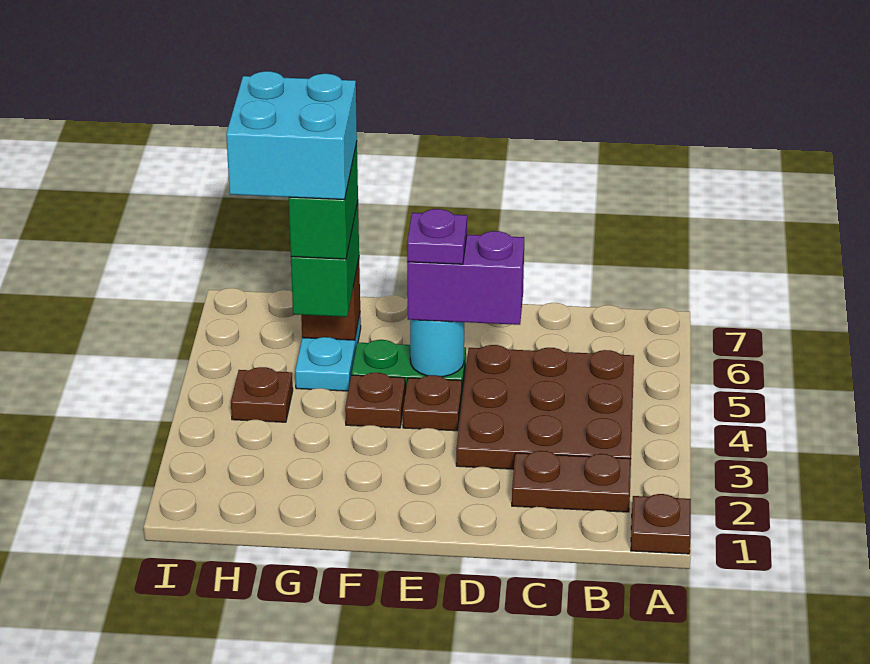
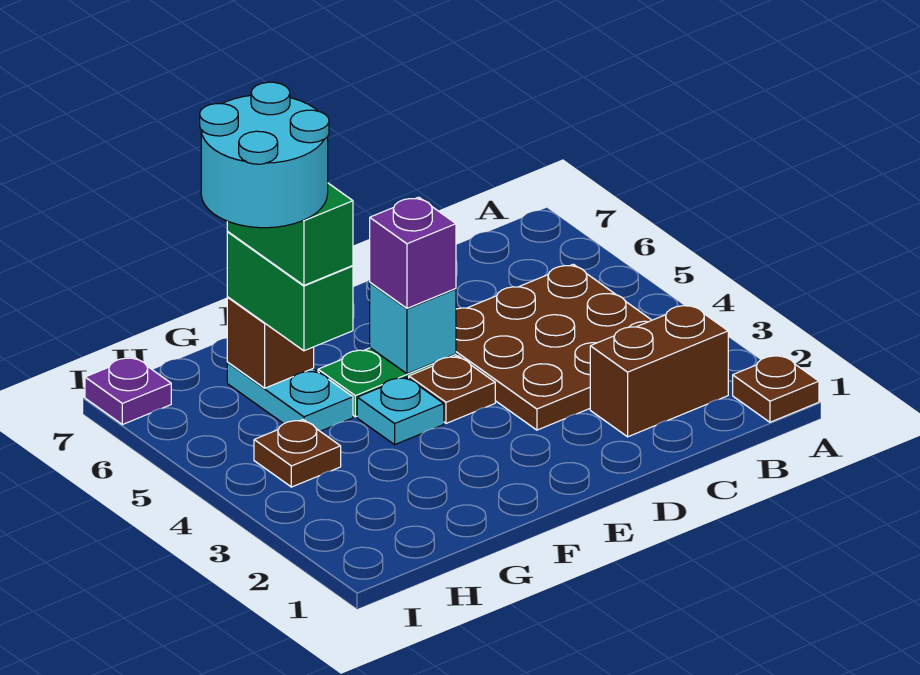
brown plate B2:C2 level 1 -> brown brick B2:C2 level 1
purple brick D5:E5 level 3 -> purple brick E5 level 3
cyan round brick E5 level 2 -> cyan brick E5 level 2
purple plate E5 level 4 -> purple plate I7 level 1
brown plate F4 level 1 -> cyan plate F4 level 1
cyan brick G5:H6 level 5 -> cyan round brick G5:H6 level 5

